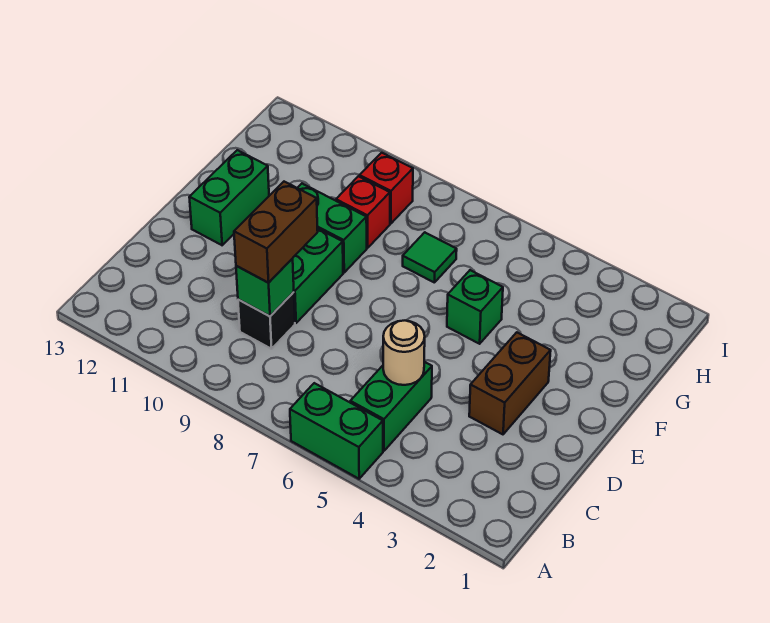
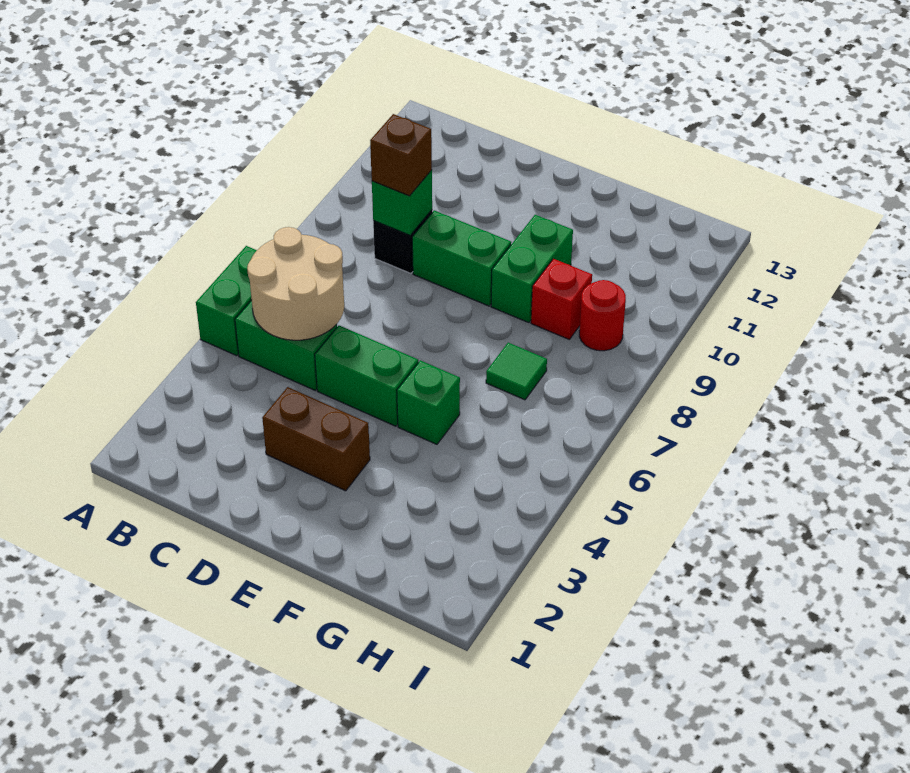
tan round brick C5 level 2 -> tan round brick B5:C6 level 2
brown brick C9:D9 level 3 -> brown brick C9 level 3
green brick E12:F12 level 1 -> green brick D5:E5 level 1
red brick H9 level 1 -> red round brick H9 level 1

